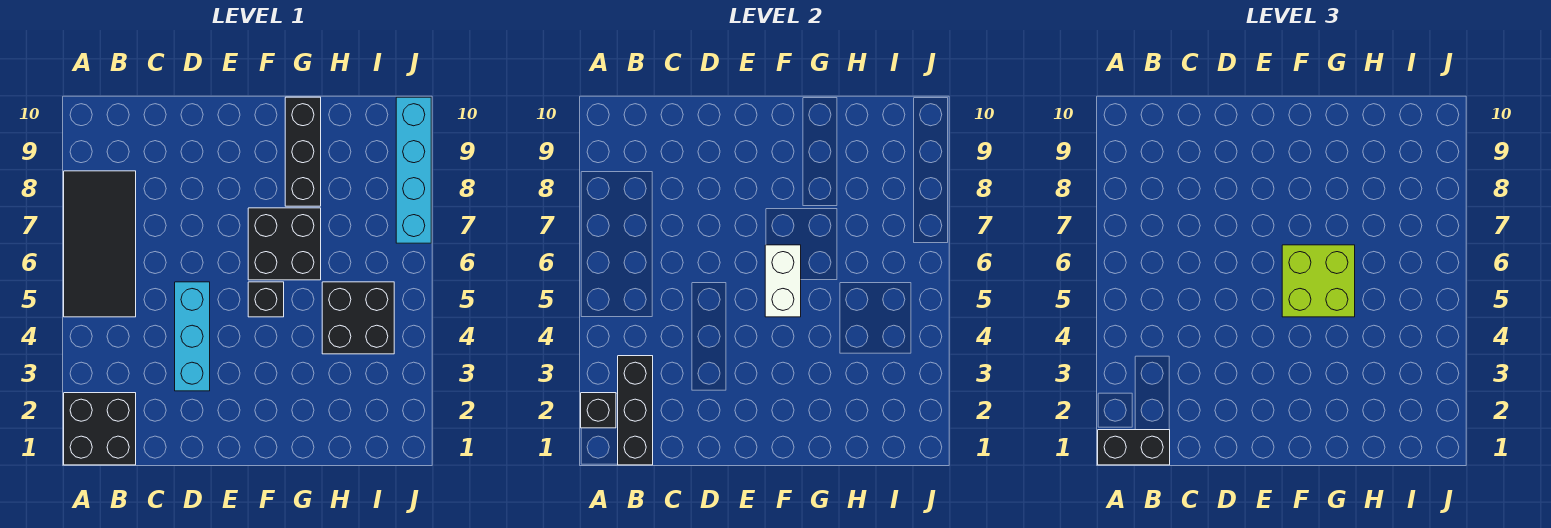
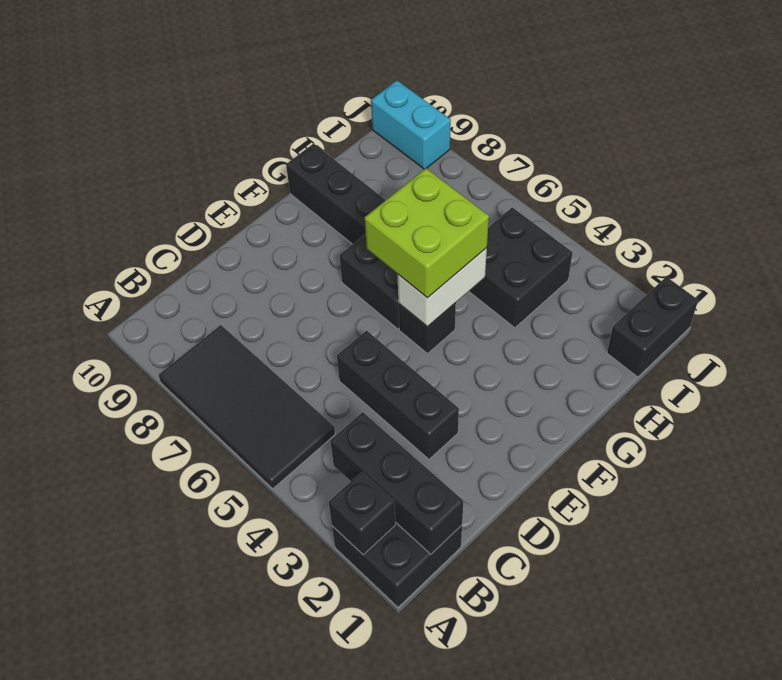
black brick A1:B1 level 3 -> black brick I1:J1 level 1
cyan brick D3:D5 level 1 -> black brick D3:D5 level 1
white brick F5:F6 level 2 -> white brick F5:G5 level 2
cyan brick J7:J10 level 1 -> cyan brick J9:J10 level 1

